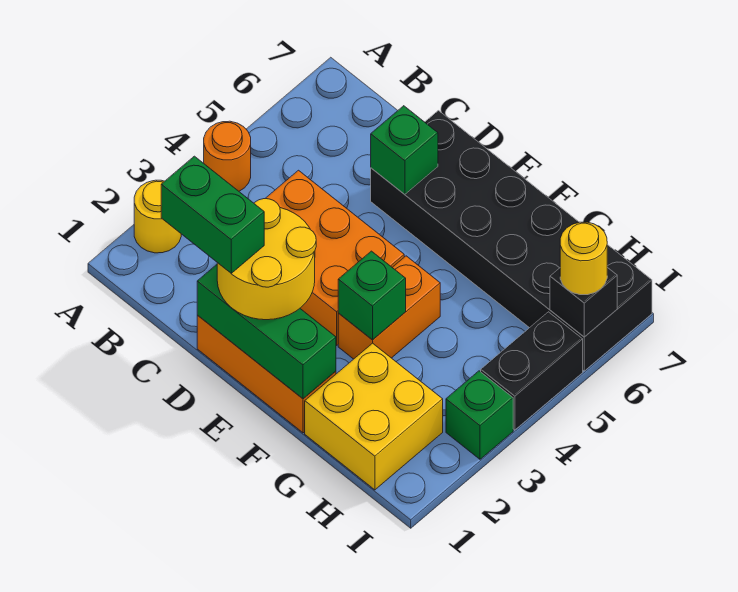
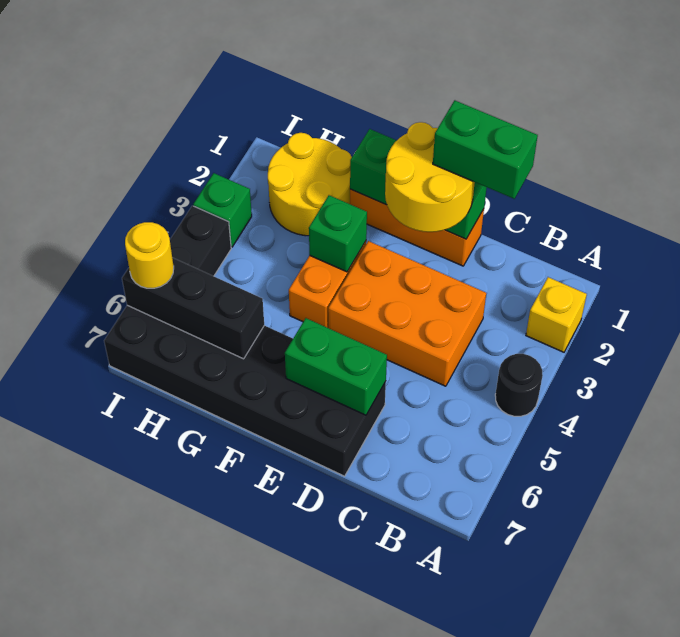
yellow round brick A2 level 1 -> yellow brick A2 level 1
orange round brick A4 level 1 -> black round brick A4 level 1
green brick D6 level 2 -> green brick D6:E6 level 2
yellow brick G1:H2 level 1 -> yellow round brick G1:H2 level 1
black brick I6 level 2 -> black brick G6:I6 level 2

